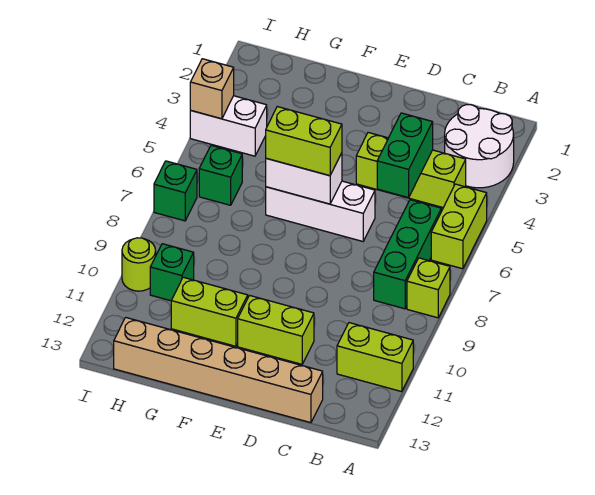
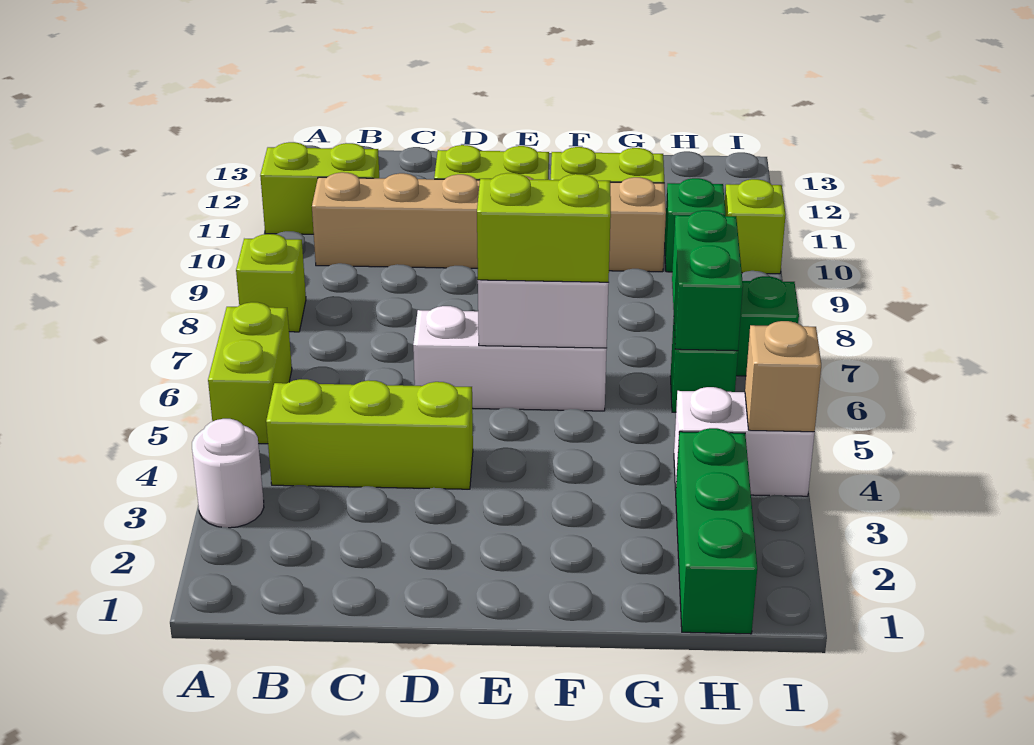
white round brick A2:B3 level 1 -> white round brick A3 level 1
green brick B6:B8 level 1 -> green brick H1:H3 level 1
green brick C4:C5 level 2 -> green brick H6:H7 level 2
tan brick C13:H13 level 1 -> tan brick B10:G10 level 1
lime round brick I10 level 1 -> lime brick I10 level 1

